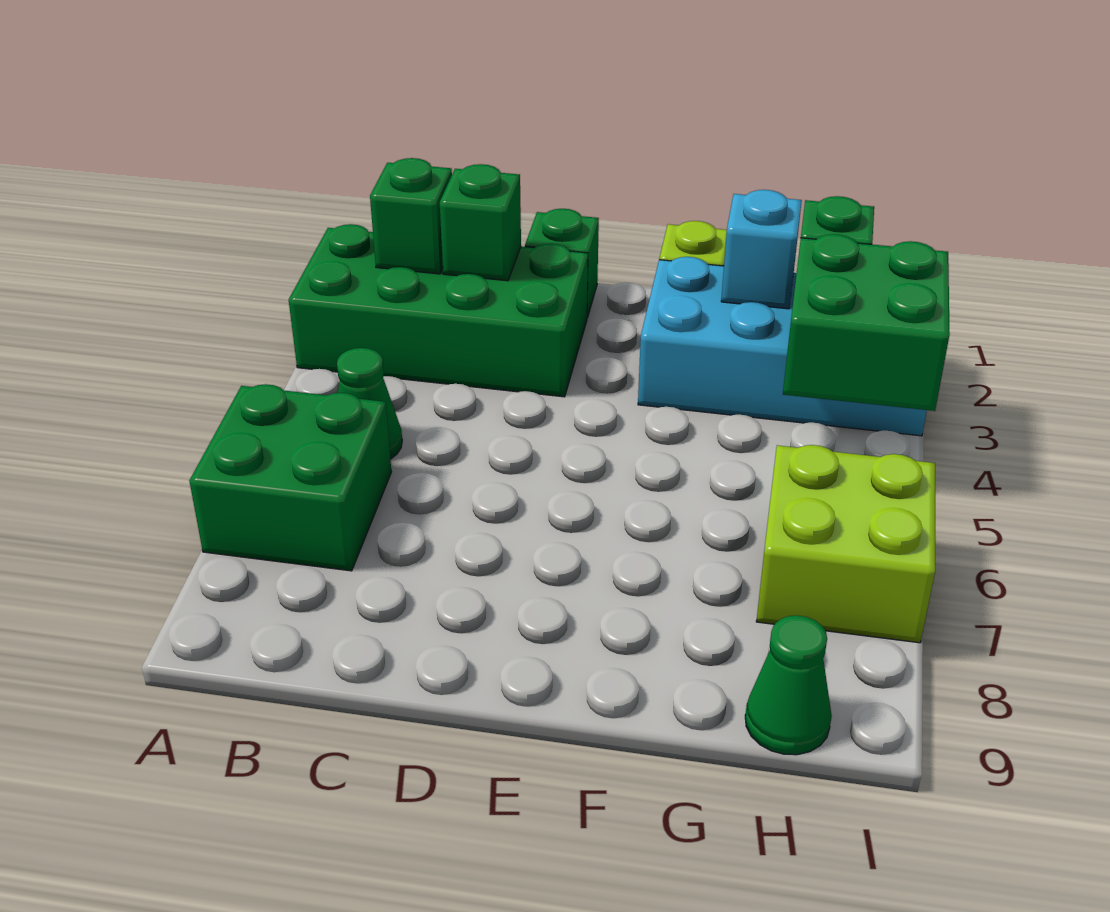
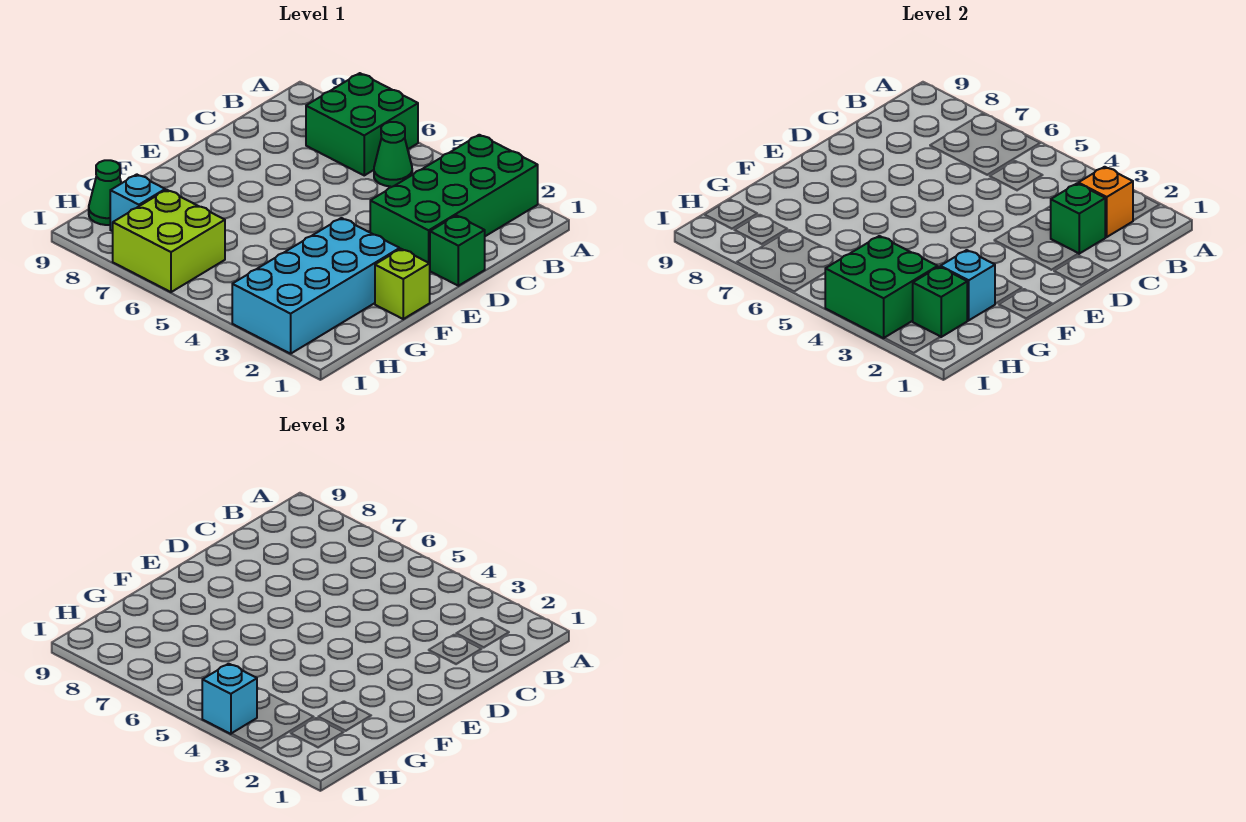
green brick B2 level 2 -> orange brick B2 level 2
none -> cyan brick H8 level 1
none -> cyan brick I4 level 3

